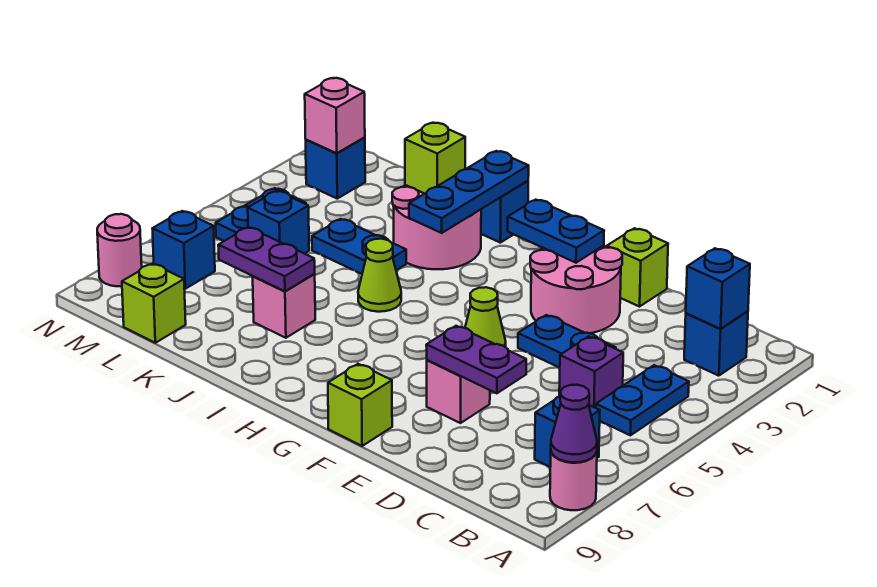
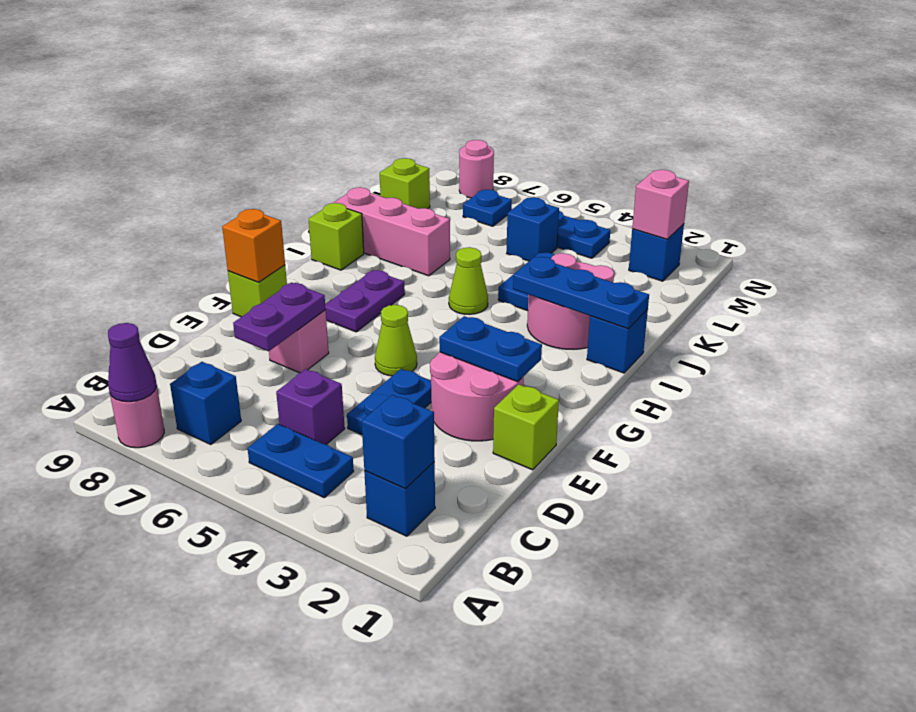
blue plate F2:G2 level 2 -> blue plate F2:F3 level 2
none -> orange brick F9 level 2
lime brick J2 level 2 -> lime brick I9 level 1
pink brick J7 level 1 -> pink brick J7:J9 level 1
purple plate J7:K7 level 2 -> purple plate G7:H7 level 1
blue brick M7 level 1 -> blue plate M7 level 1

